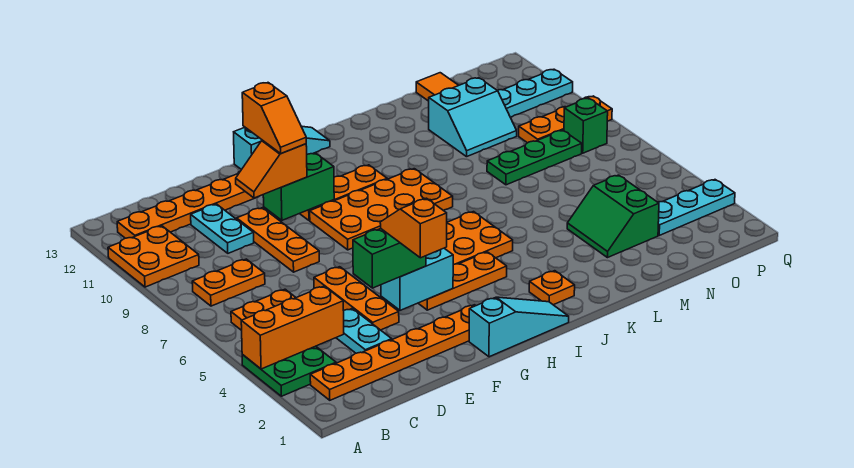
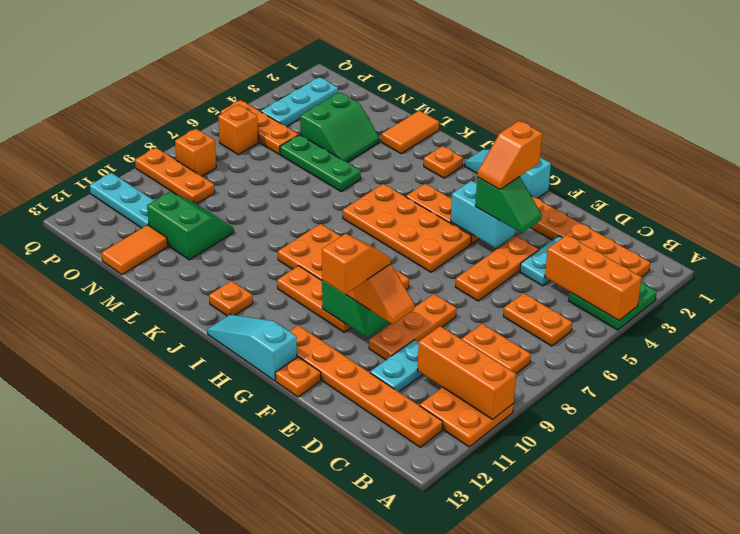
none -> orange brick A10:C10 level 2
green brick E4:F4 level 3 -> green slope E4:F4 level 3 top F
none -> orange plate F13 level 1
none -> orange plate J12 level 1
none -> orange tile L1:L2 level 1
green plate M8:O8 level 1 -> green plate L5:N5 level 1
cyan slope M10:N11 level 1 top 11 -> green slope M10:N11 level 1 top 11
cyan plate O3:Q3 level 1 -> cyan plate P2:P4 level 1
none -> orange plate O5:Q5 level 1
none -> orange brick P6 level 1
green brick P8 level 1 -> orange brick P8 level 1

